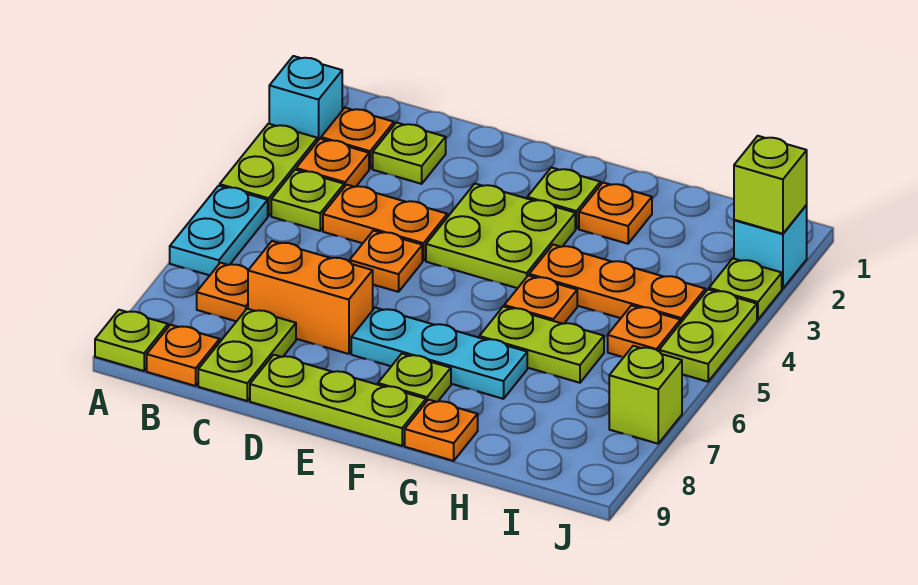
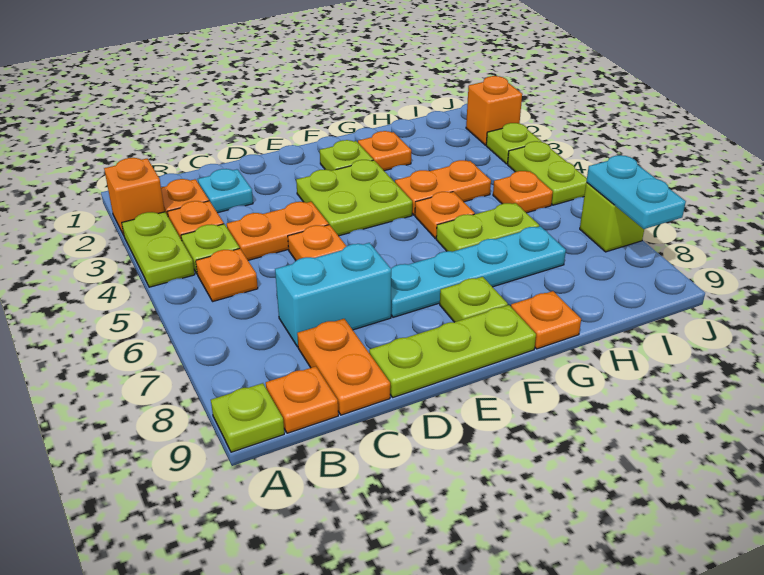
cyan brick A2 level 1 -> orange brick A2 level 1
cyan plate A5:A6 level 1 -> cyan plate J7:J8 level 2
orange plate B7 level 1 -> orange plate B5 level 1
lime plate C2 level 1 -> cyan plate C2 level 1
orange brick C7:D7 level 1 -> cyan brick C7:D7 level 1
lime plate C8:C9 level 1 -> orange plate C8:C9 level 1
cyan plate E7:G7 level 1 -> cyan plate E7:H7 level 1
orange plate G4:I4 level 1 -> orange plate G4:H4 level 1
cyan brick J2 level 1 -> orange brick J2 level 1
lime brick J2 level 2 -> none

